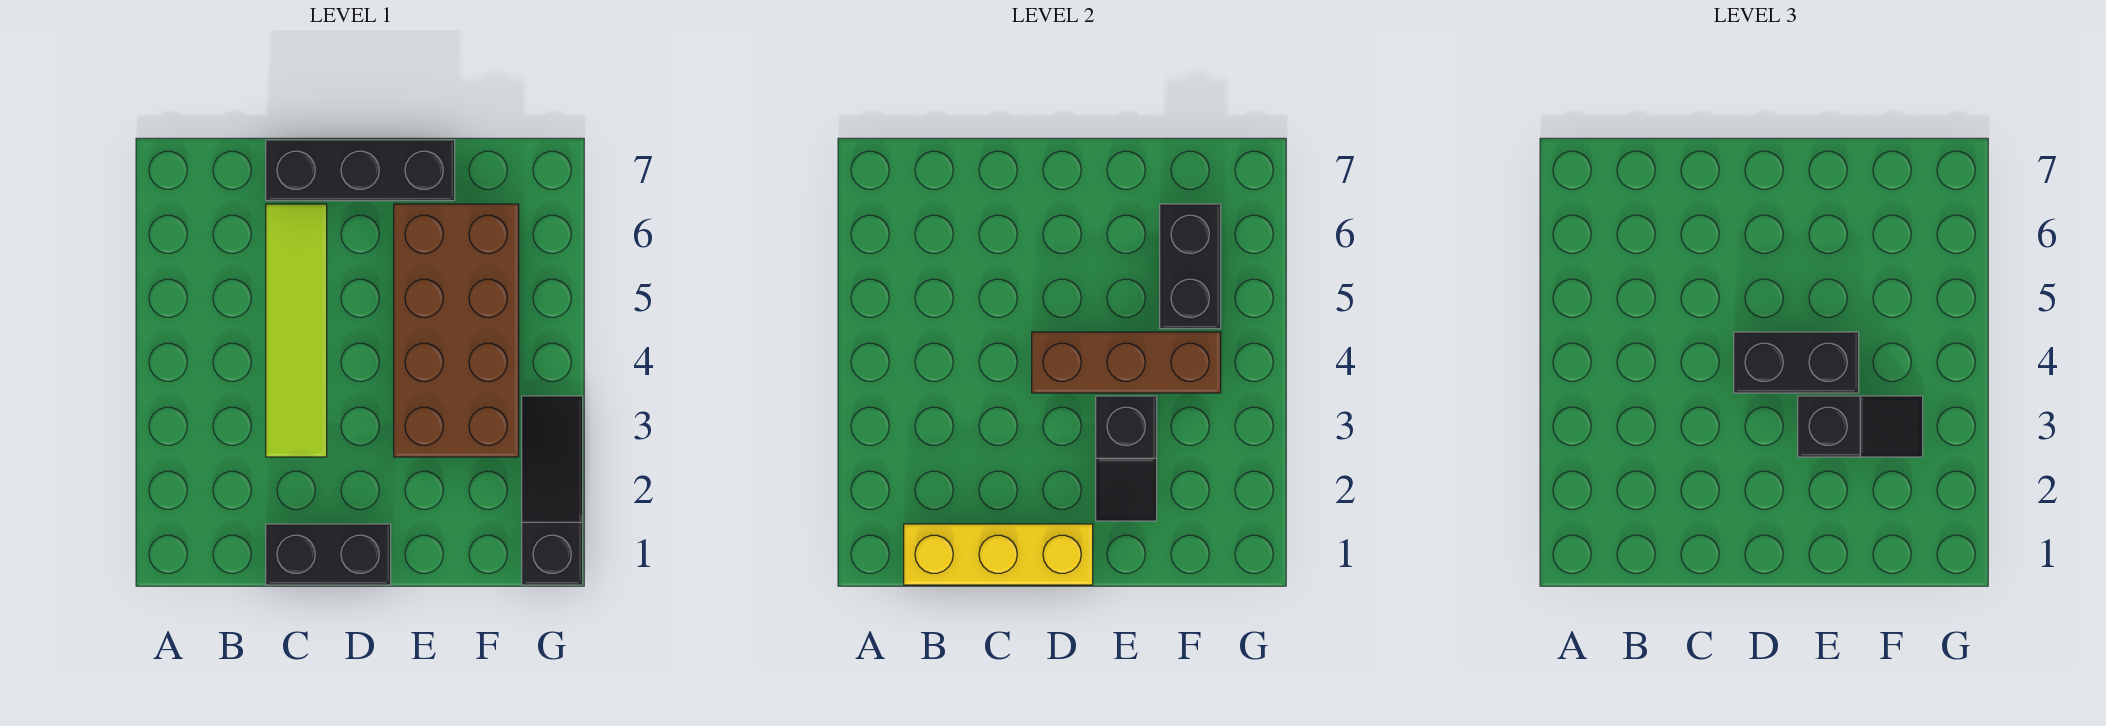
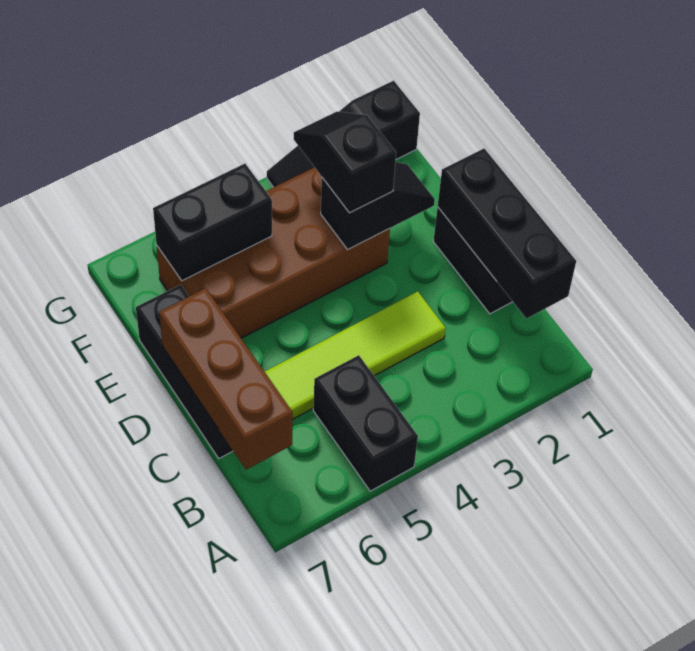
yellow brick B1:D1 level 2 -> black brick B1:D1 level 2
brown brick D4:F4 level 2 -> brown brick B7:D7 level 2
black brick D4:E4 level 3 -> black brick A5:B5 level 1

